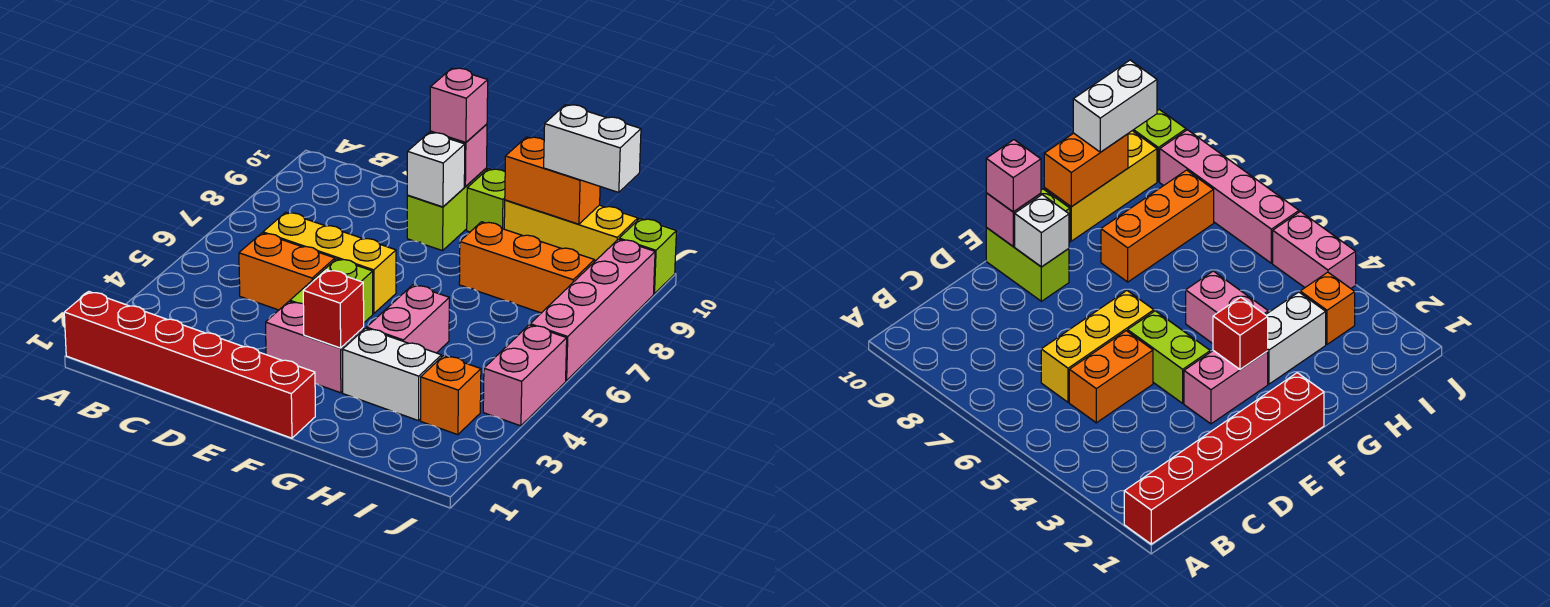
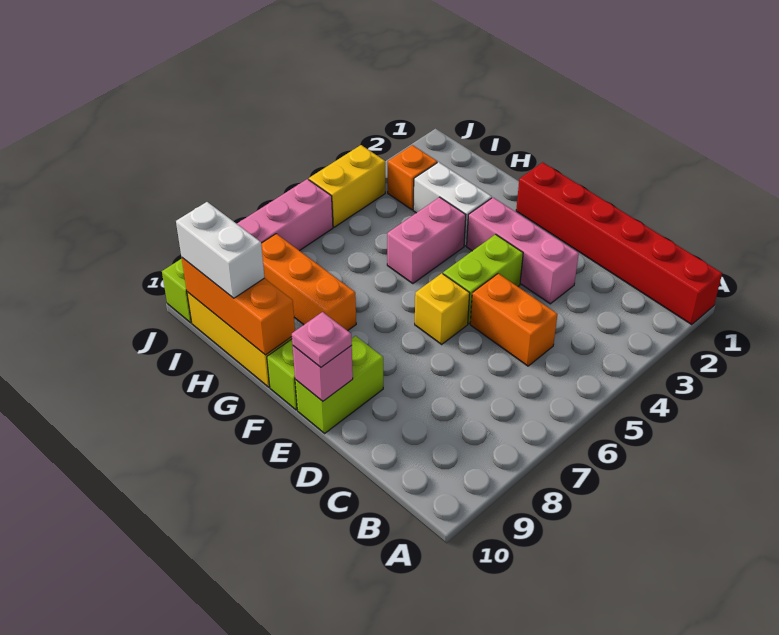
yellow brick C6:E6 level 1 -> yellow brick E6 level 1
pink brick E3:F3 level 1 -> pink brick D3:F3 level 1
white brick E9 level 2 -> none
pink brick E10 level 3 -> pink plate E10 level 3
red brick F3 level 2 -> none
orange brick G10:H10 level 2 -> orange brick G10:I10 level 2
pink brick J4:J5 level 1 -> yellow brick J4:J5 level 1

